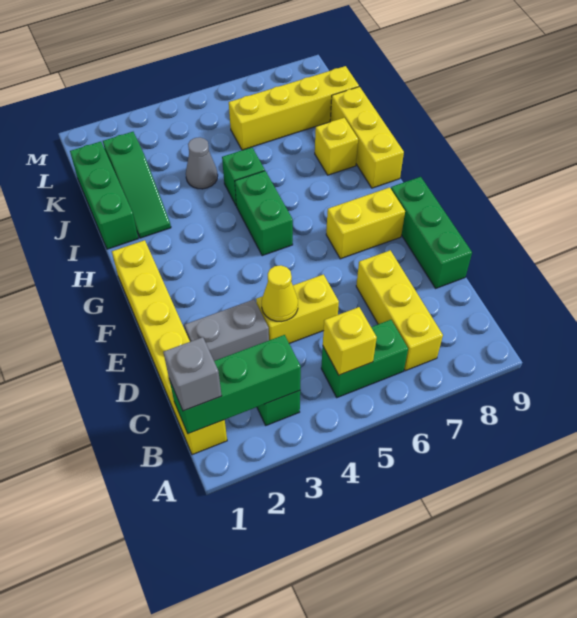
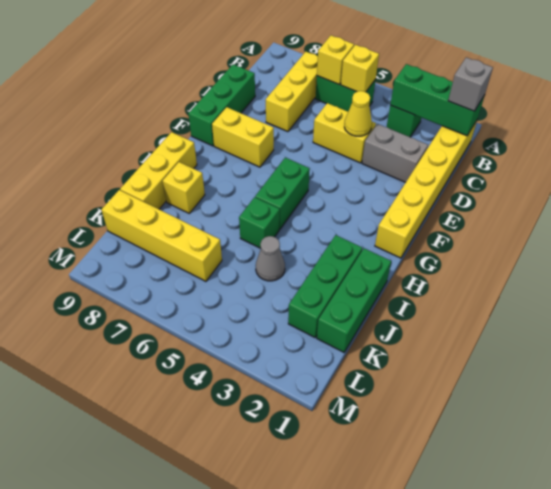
none -> yellow brick B6 level 2
green slope I2:K2 level 1 top K -> green brick I2:K2 level 1

